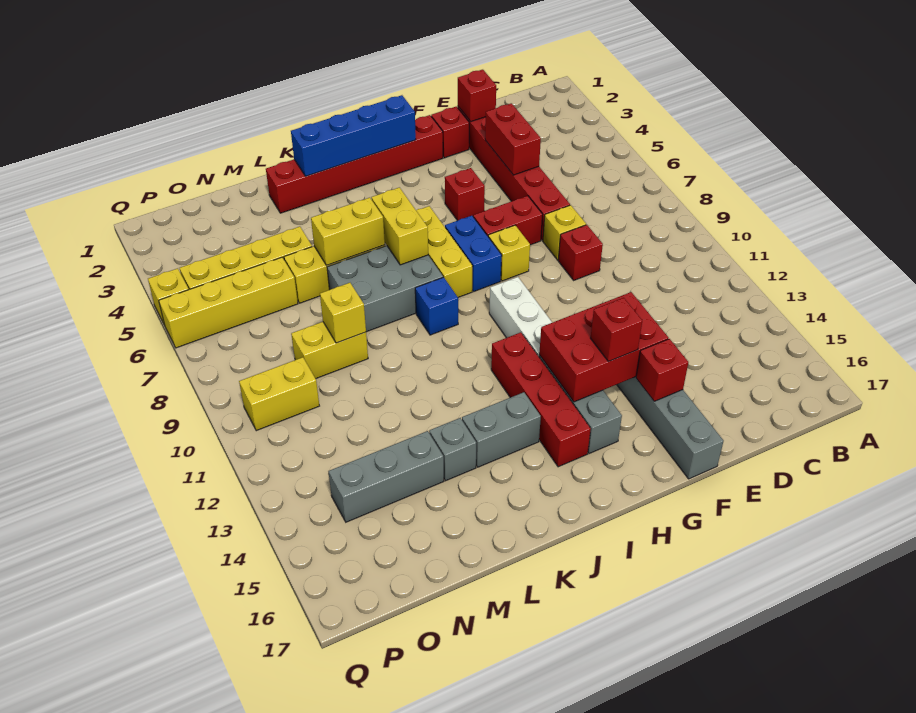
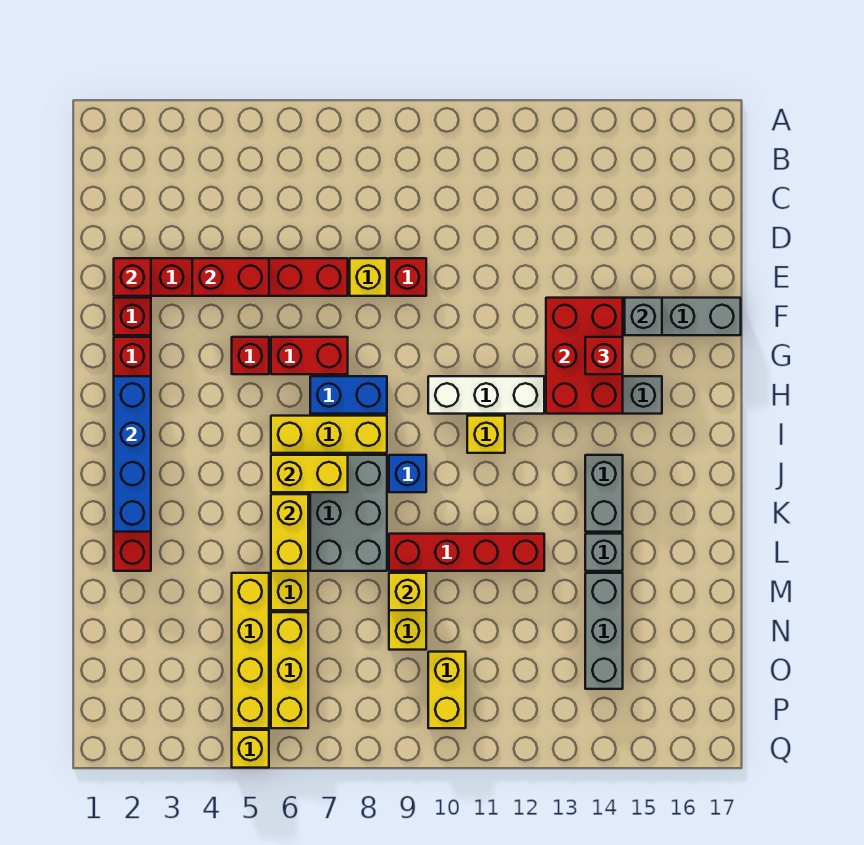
red brick F7:G7 level 1 -> red brick G6:G7 level 1
red brick F15 level 2 -> grey brick F15 level 2
yellow brick G8 level 1 -> yellow brick I11 level 1
red brick I12:I15 level 1 -> red brick L9:L12 level 1
yellow brick N6:Q6 level 1 -> yellow brick N6:P6 level 1

